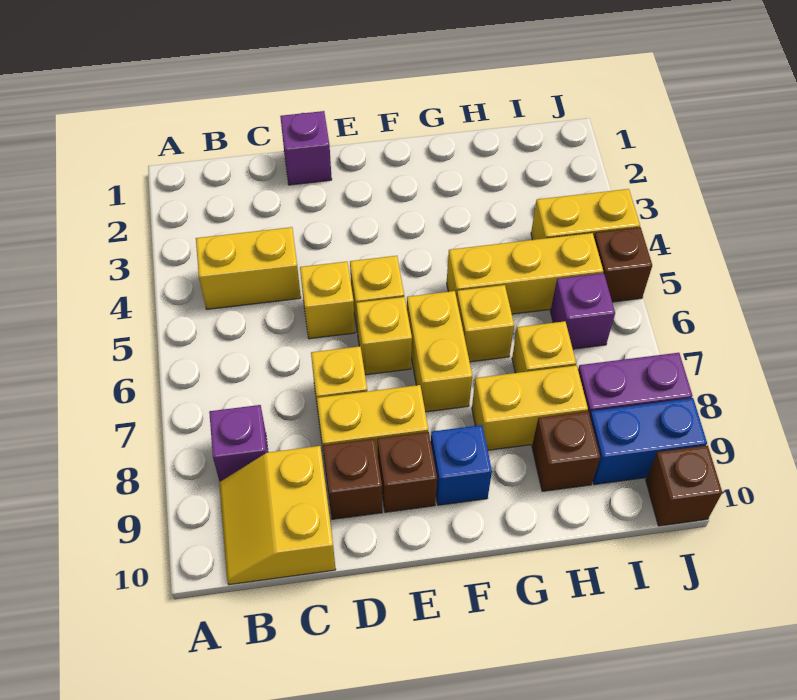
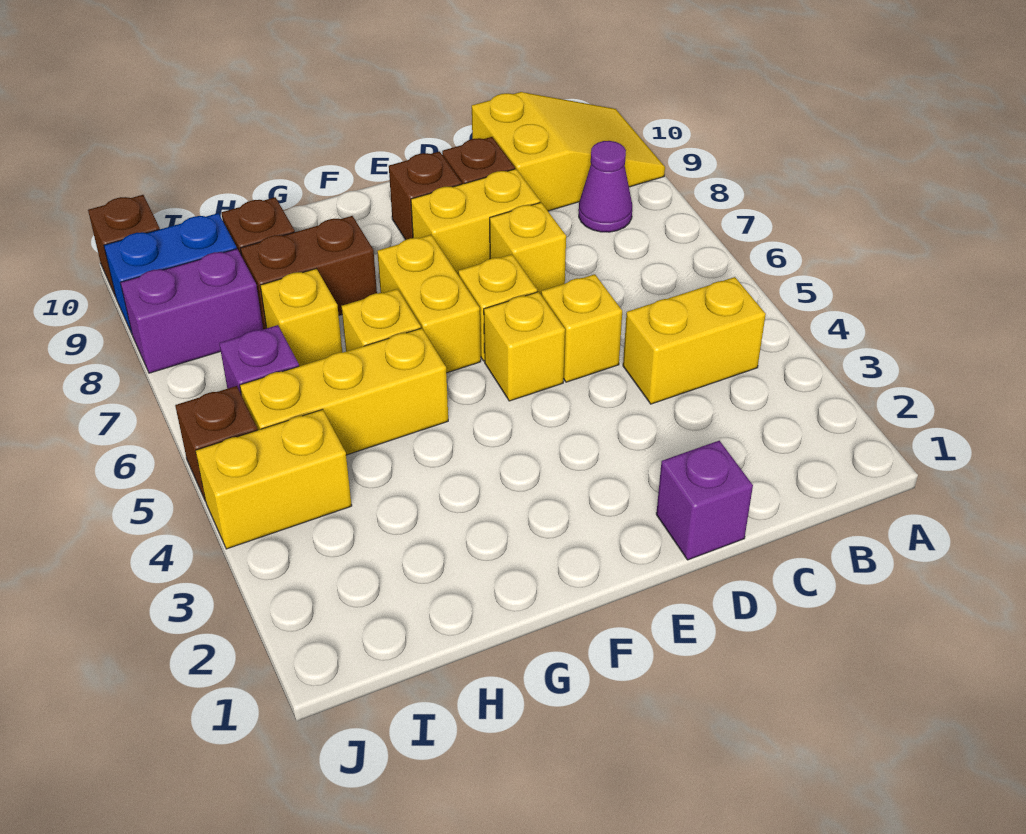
purple brick B8 level 1 -> purple cone B8 level 1
yellow slope B9:C10 level 1 top C -> yellow slope A9:C10 level 1 top C
blue brick F9 level 1 -> none
yellow brick G8:H8 level 1 -> brown brick G8:H8 level 1

